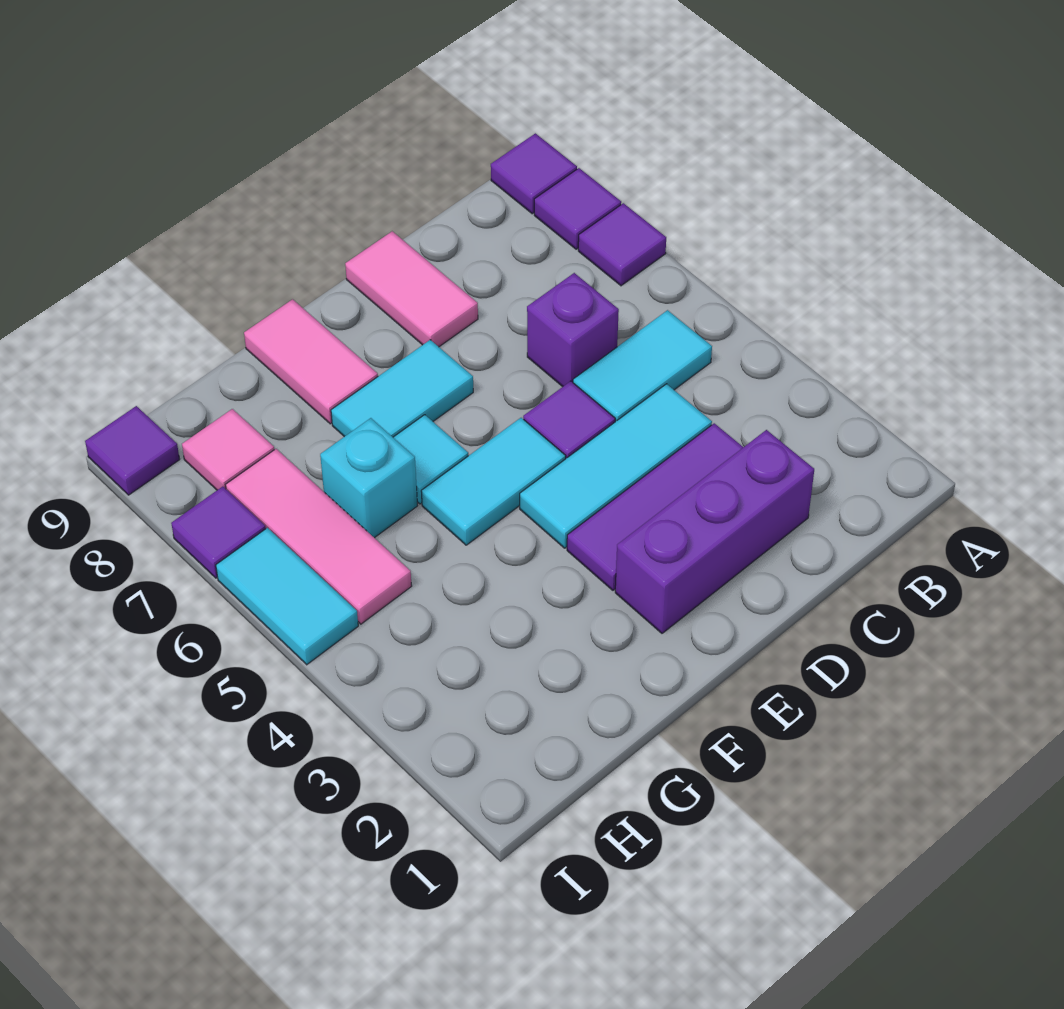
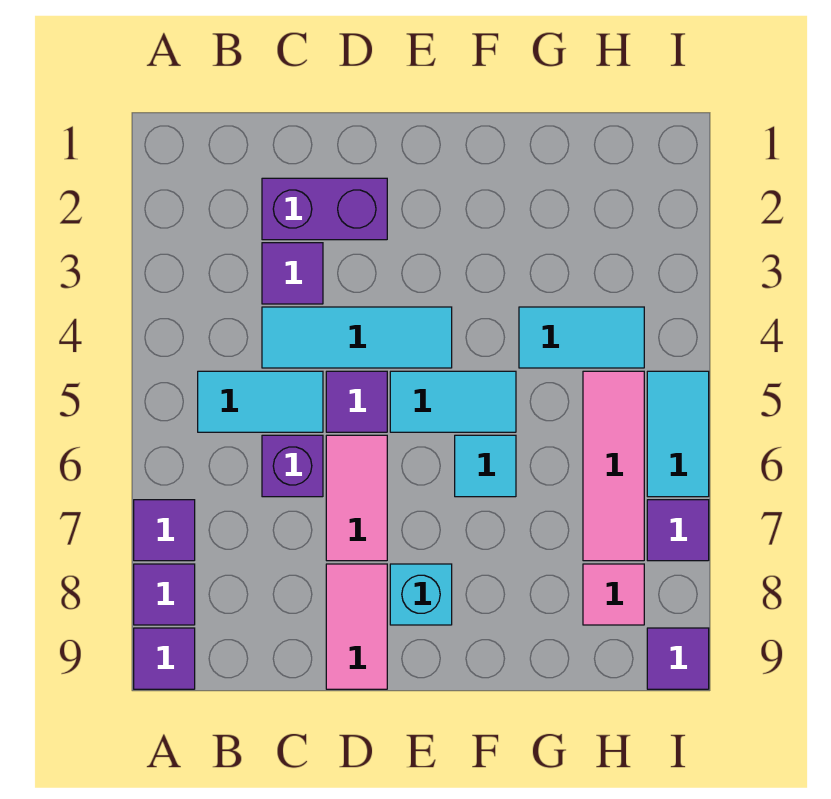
purple brick C2:E2 level 1 -> purple brick C2:D2 level 1
purple tile C3:E3 level 1 -> purple tile C3 level 1
cyan tile E7:F7 level 1 -> cyan tile G4:H4 level 1
pink tile F8:F9 level 1 -> pink tile D6:D7 level 1
cyan brick G6 level 1 -> cyan brick E8 level 1

